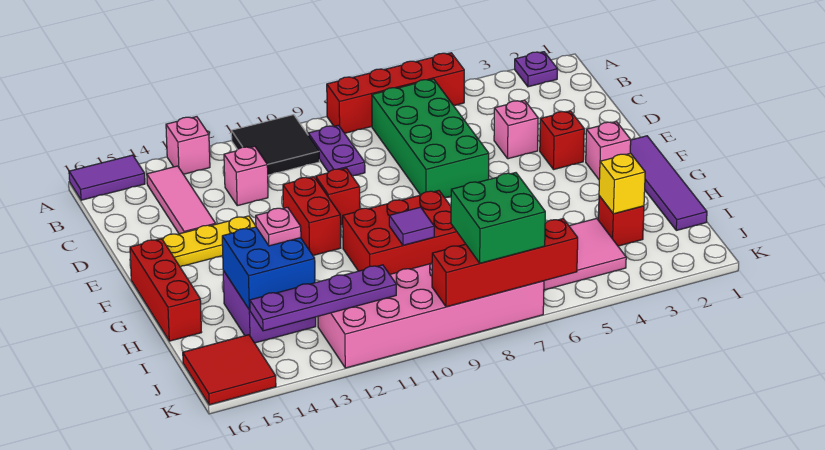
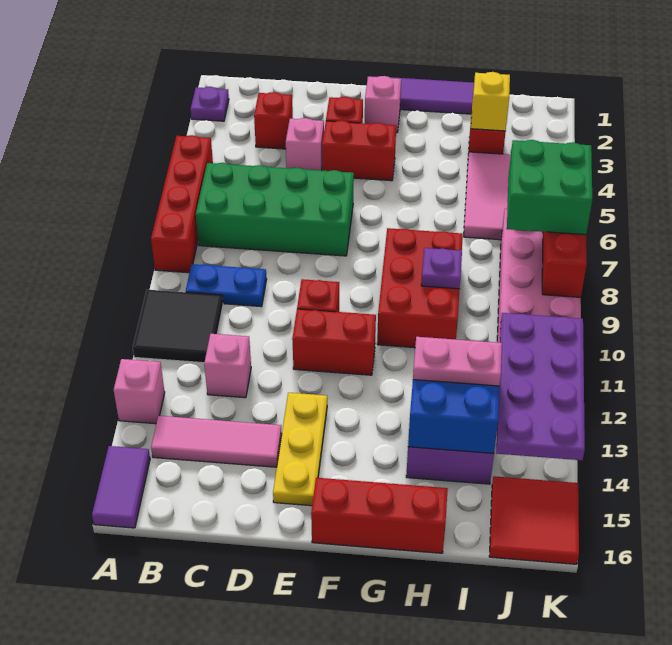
purple plate B9:C9 level 1 -> blue plate B9:C9 level 1
none -> red brick C3 level 1
none -> red brick E4:F4 level 1
purple tile H9 level 2 -> purple plate H9 level 2
pink plate H13 level 3 -> pink plate H13:I13 level 3
purple plate J11:J14 level 2 -> purple plate J11:K14 level 2

